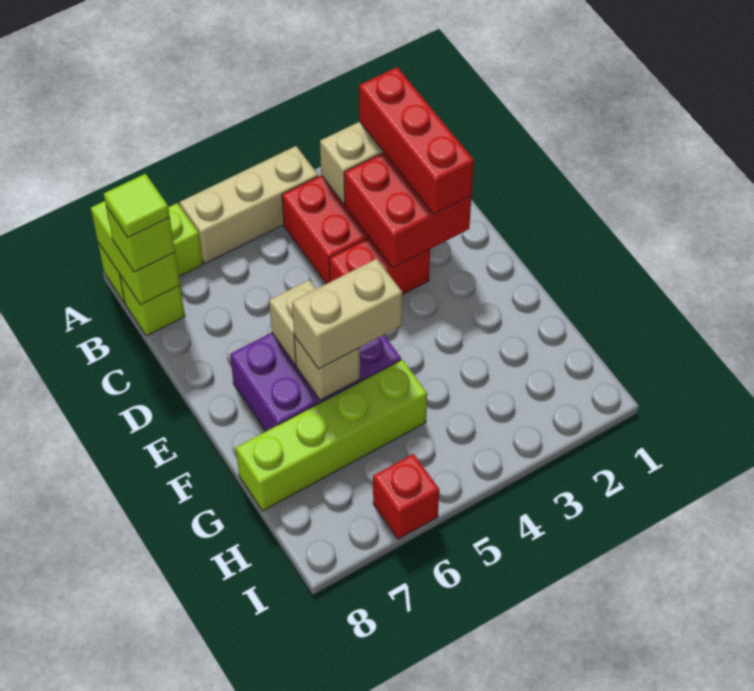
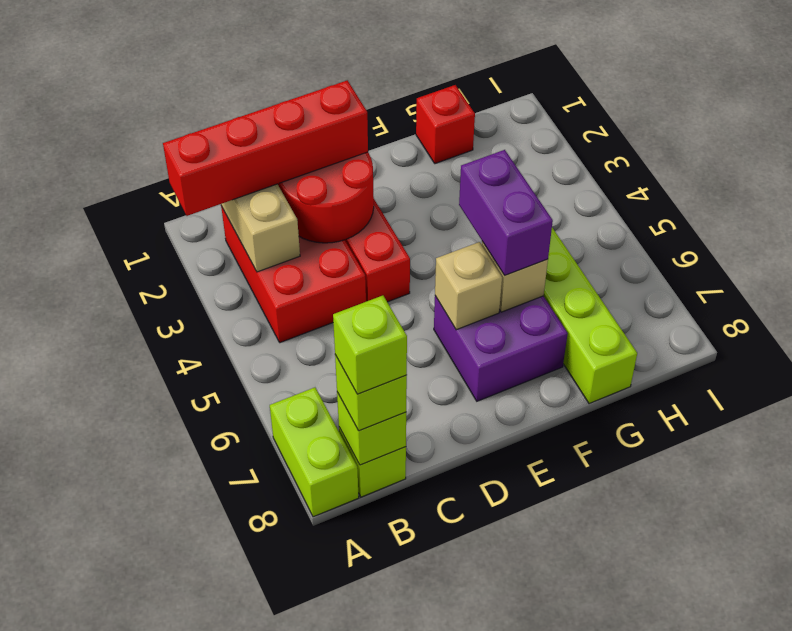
tan brick A4:A6 level 1 -> none
lime brick A8:B8 level 2 -> lime brick B8 level 2
red brick B2:D2 level 3 -> red brick A2:D2 level 3
lime tile B8 level 4 -> lime brick B8 level 4
red brick C2:D3 level 2 -> red round brick C2:D3 level 2
purple brick E5:F7 level 1 -> purple brick E6:F7 level 1
tan brick F5:F6 level 3 -> purple brick F5:F6 level 3
red brick I6 level 1 -> red brick G1 level 1

